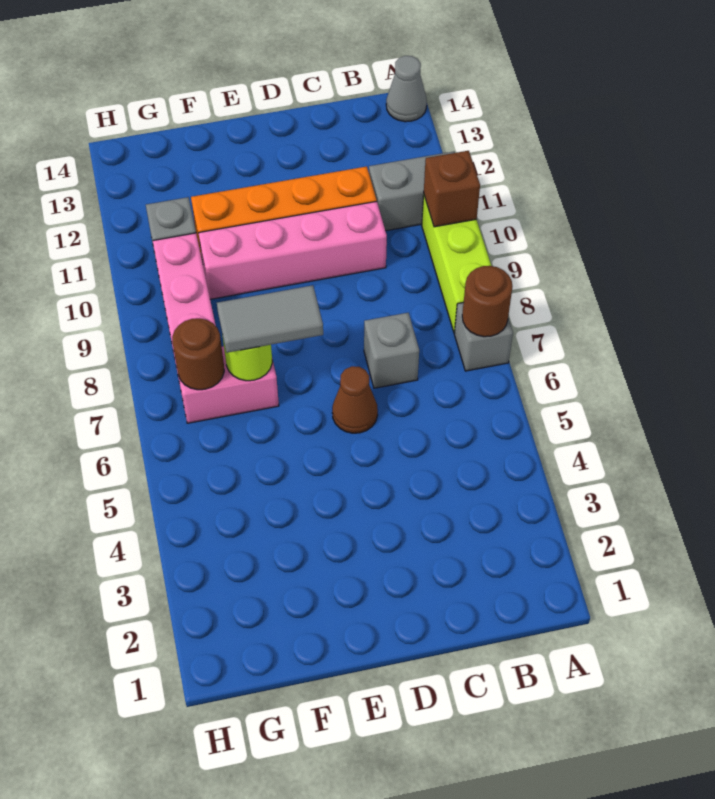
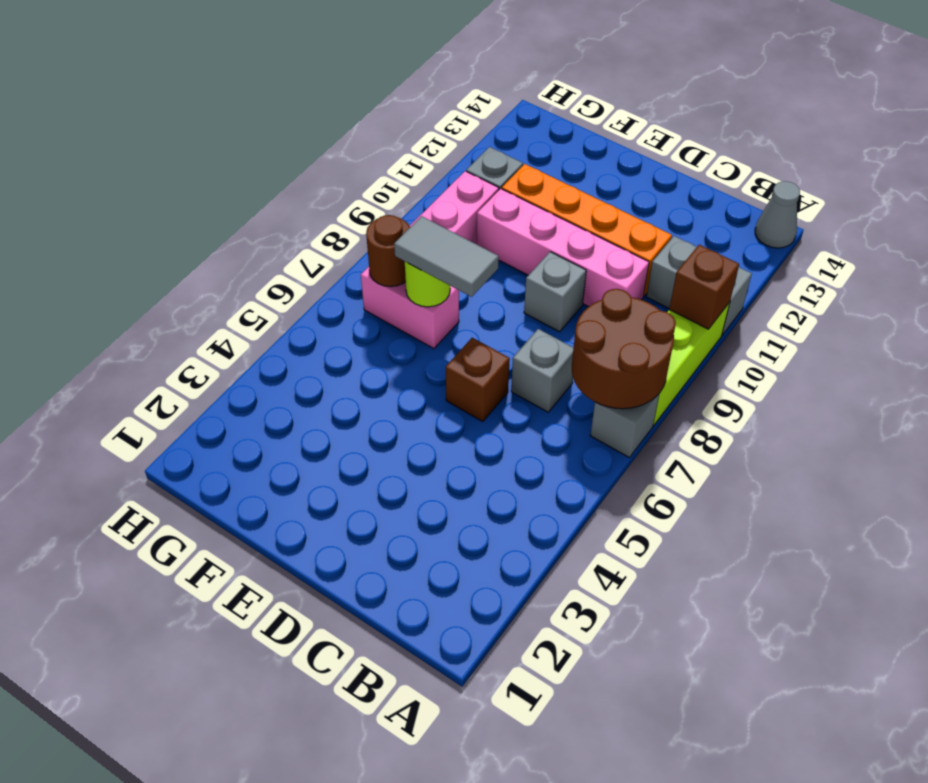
brown round brick A7 level 2 -> brown round brick A7:B8 level 2
brown cone D6 level 1 -> brown brick D6 level 1
none -> grey brick D9 level 1

